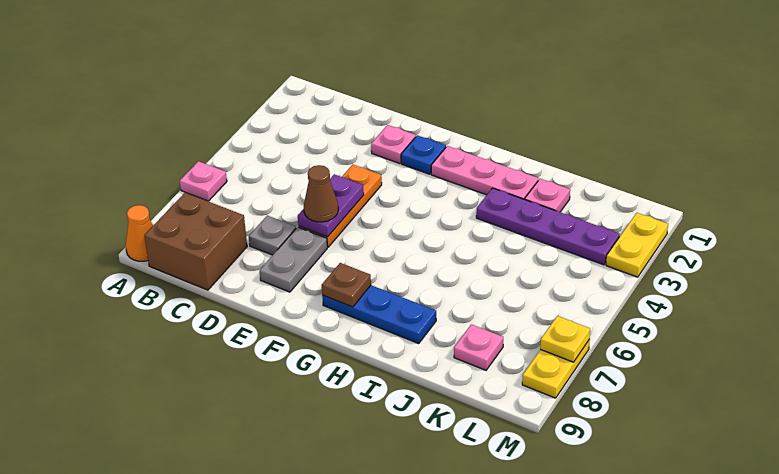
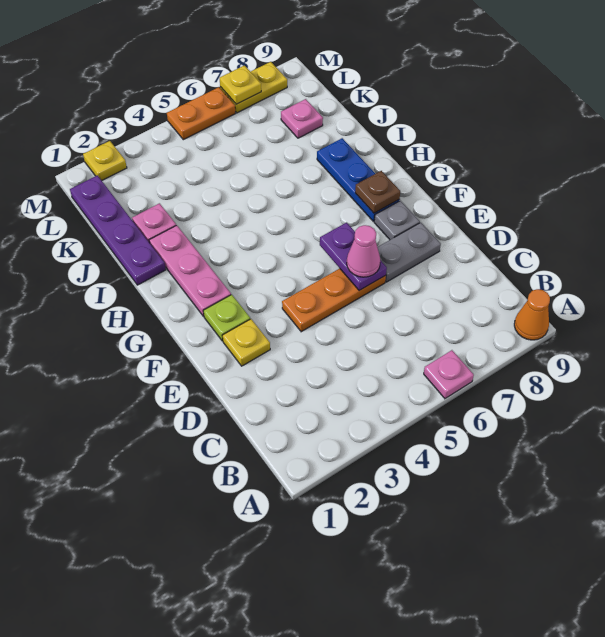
brown brick B8:C9 level 1 -> none
grey plate D7 level 1 -> grey plate F8 level 1
pink plate E2 level 1 -> yellow plate E2 level 1
purple plate E5:E6 level 2 -> purple plate E6:F6 level 2
brown cone E6 level 3 -> pink cone E6 level 3
blue plate F2 level 1 -> lime plate F2 level 1
purple plate I3:L3 level 1 -> purple plate I1:L1 level 1
yellow plate M2:M3 level 1 -> yellow plate M2 level 1
none -> orange plate M5:M6 level 1

